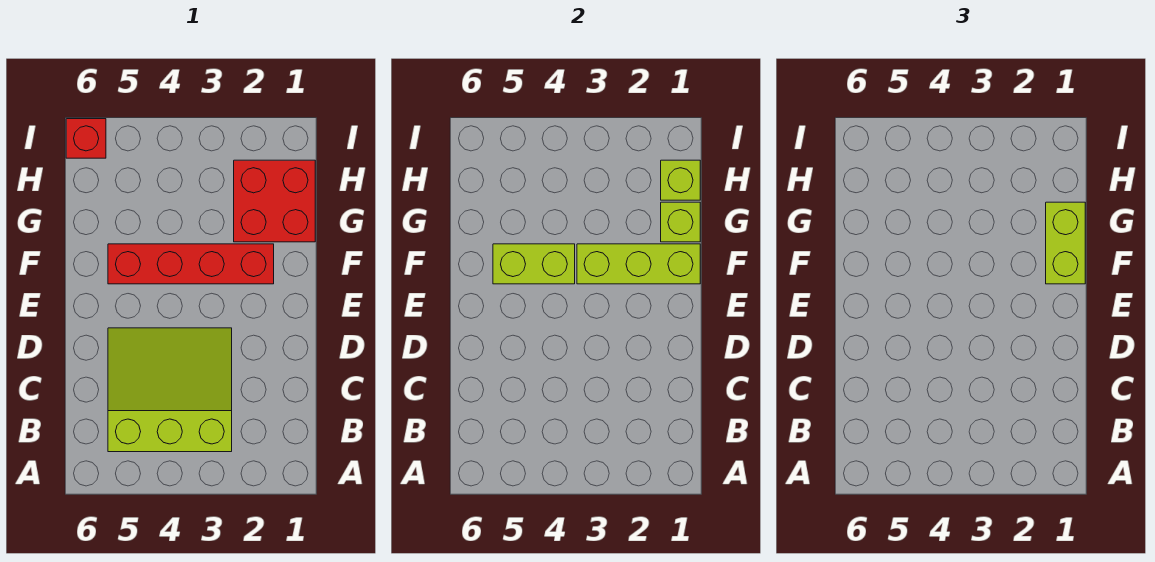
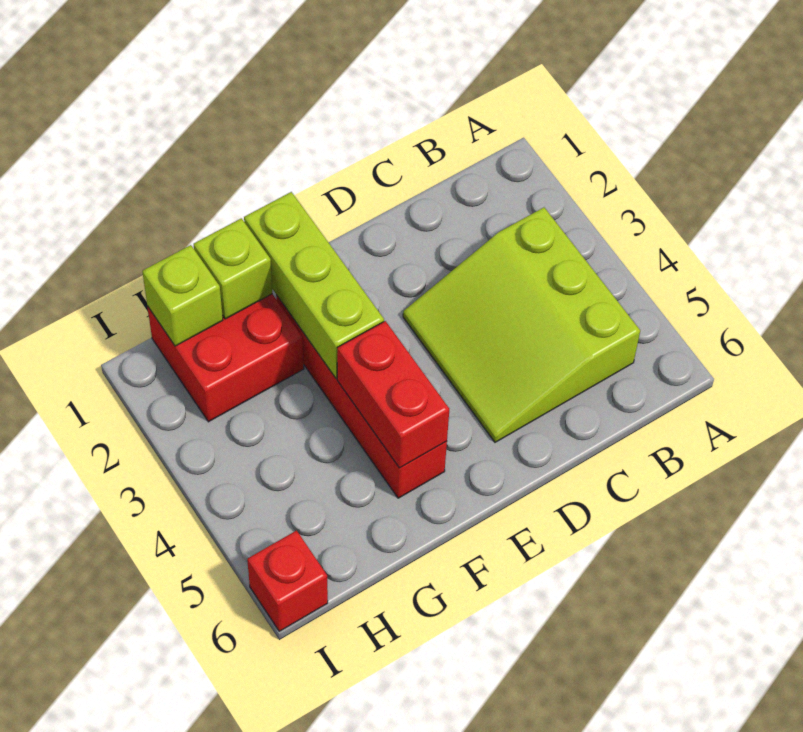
lime brick F1:G1 level 3 -> none
lime brick F4:F5 level 2 -> red brick F4:F5 level 2

